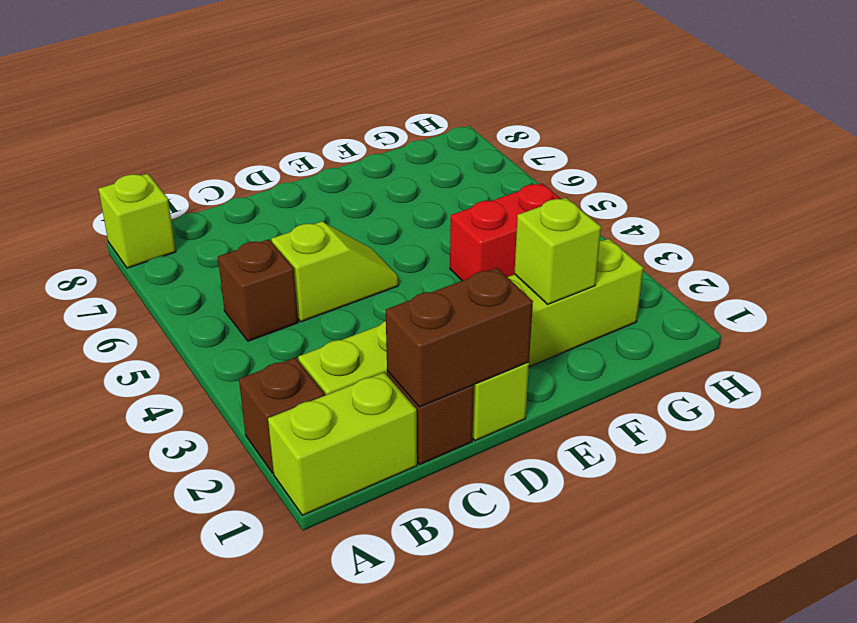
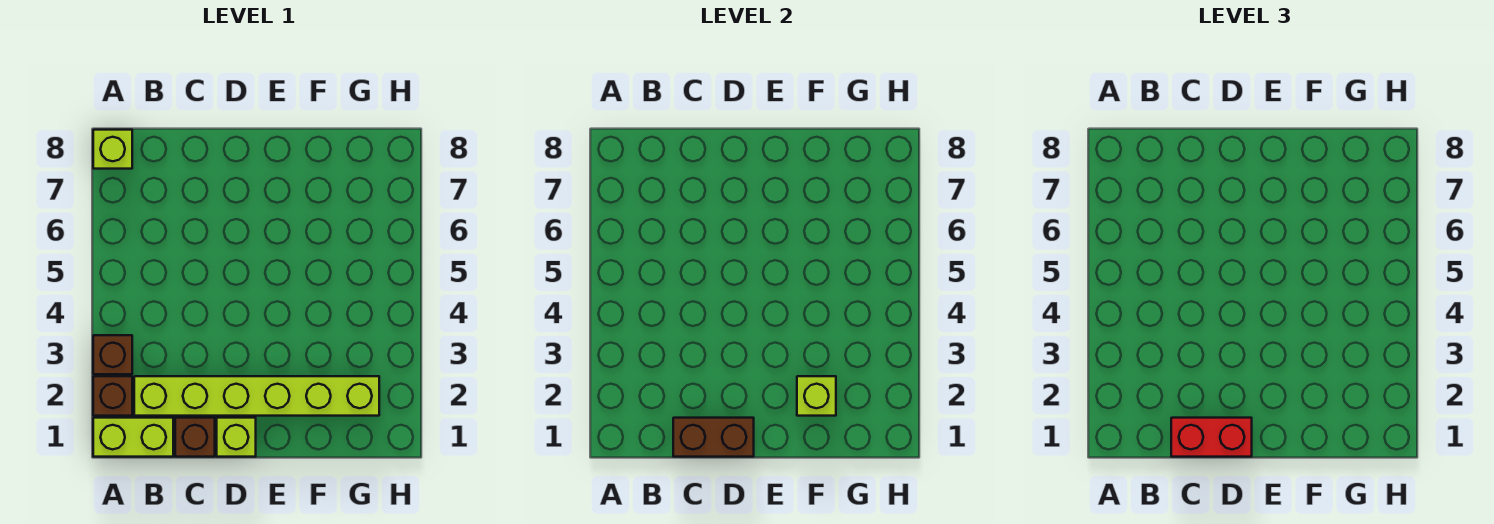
brown brick B5 level 1 -> brown brick A3 level 1
lime slope C5:D5 level 1 top C -> none
red brick F4:G4 level 1 -> red brick C1:D1 level 3

